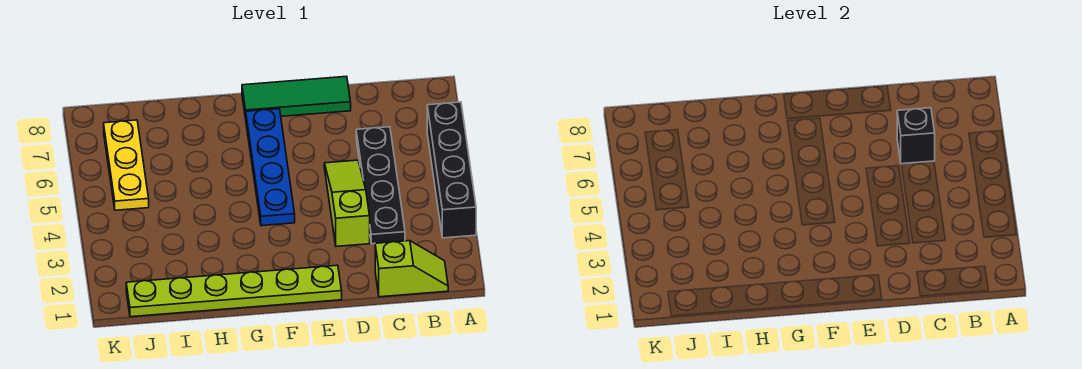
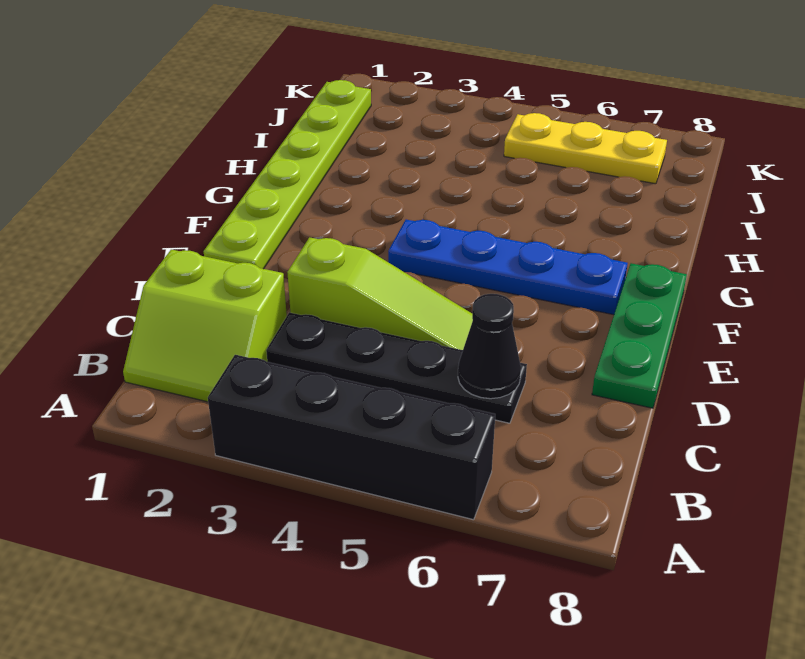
lime slope B1:C1 level 1 top C -> lime slope B1:C2 level 1 top C
black brick C6 level 2 -> black cone C6 level 2
green tile D8:F8 level 1 -> green plate D8:F8 level 1

